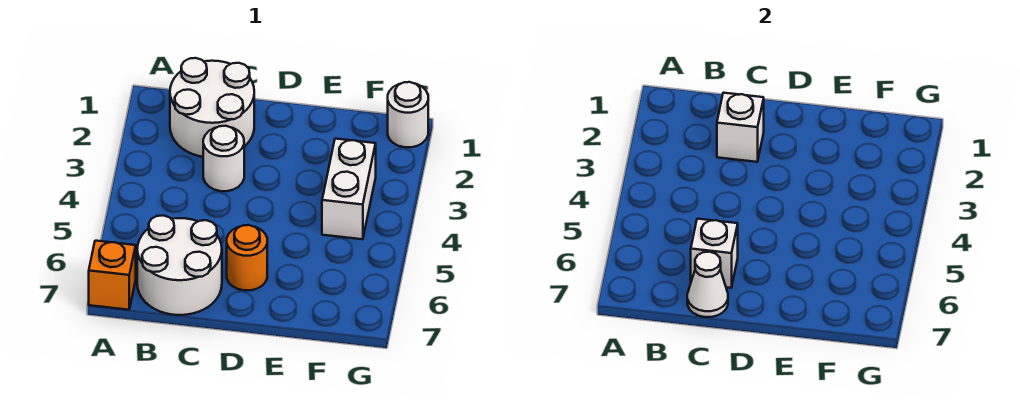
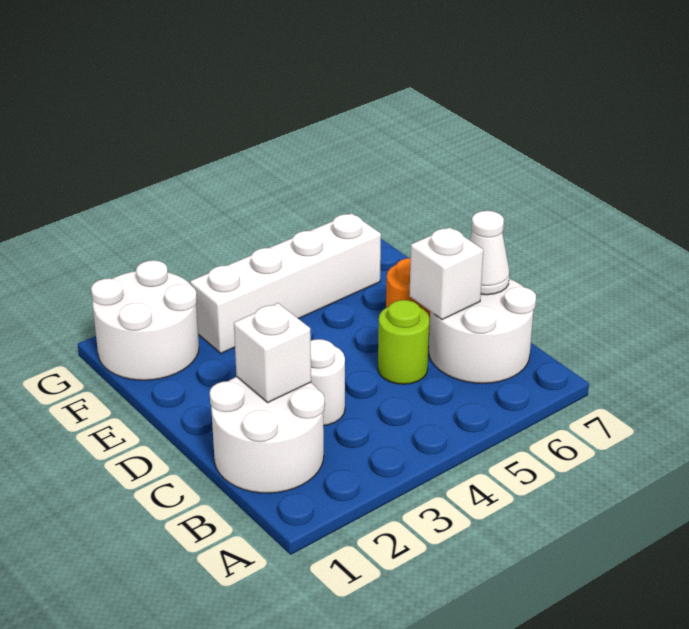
orange brick A7 level 1 -> none
none -> lime round brick C5 level 1
white brick F3:F4 level 1 -> white brick F3:F6 level 1
white round brick G1 level 1 -> white round brick F1:G2 level 1

